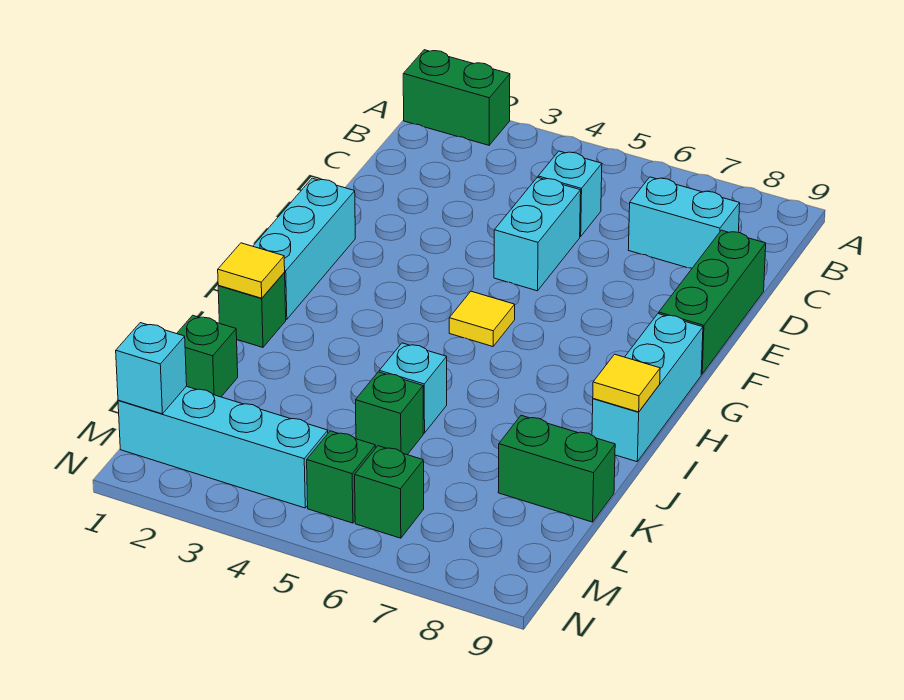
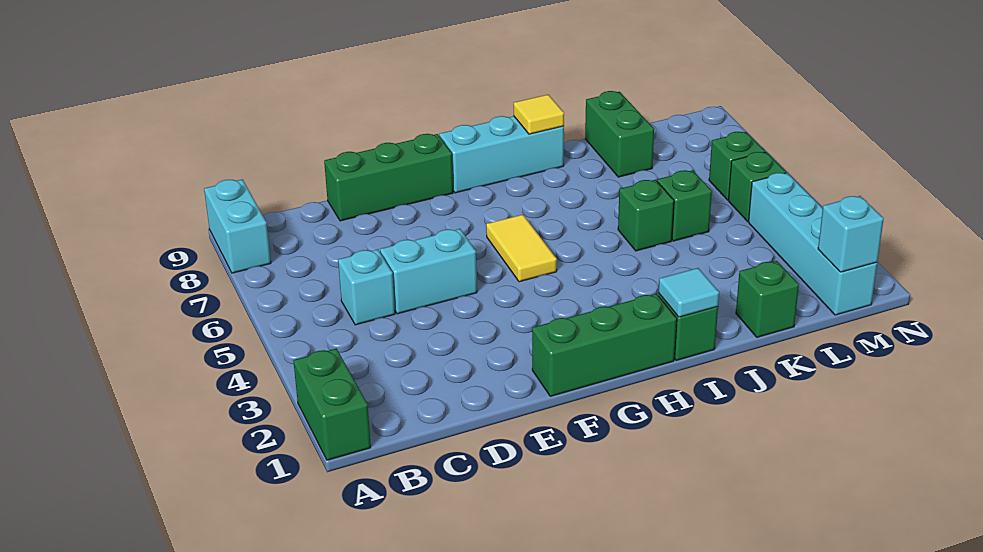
cyan brick C7:C8 level 1 -> cyan brick A8:A9 level 1
cyan brick F1:H1 level 1 -> green brick F1:H1 level 1
yellow tile G5 level 1 -> yellow tile G5:G6 level 1
yellow tile I1 level 2 -> cyan tile I1 level 2
cyan brick J5 level 1 -> green brick J5 level 1

